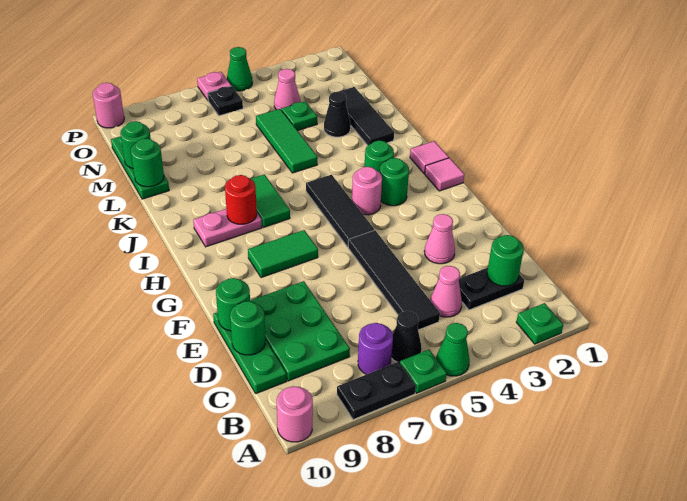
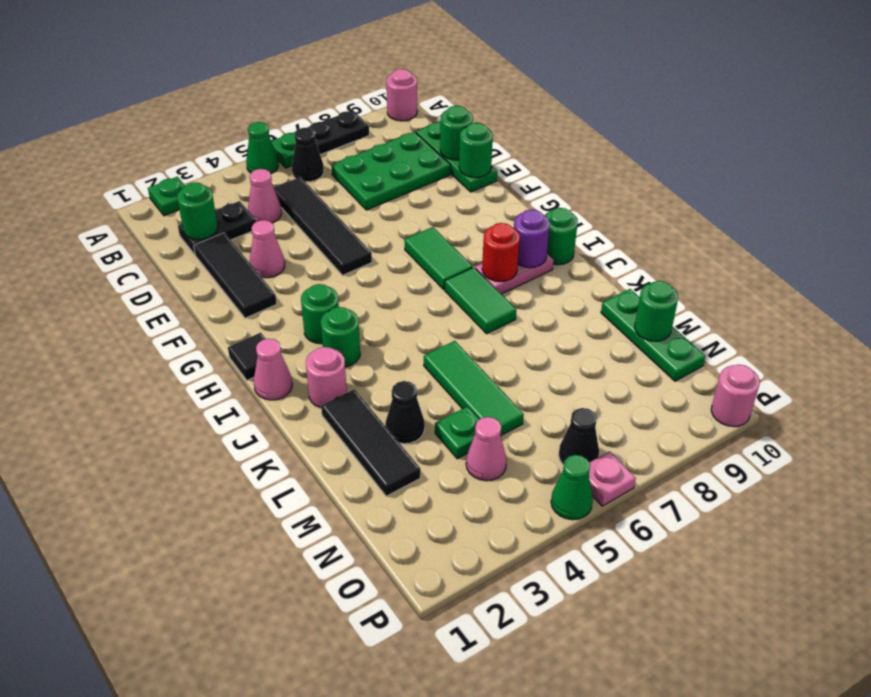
purple round brick B7 level 1 -> purple round brick I9 level 2
green plate C8:E9 level 1 -> green plate C7:D9 level 1
black tile G5:I5 level 1 -> black tile D2:F2 level 1
green tile G7:G8 level 1 -> green tile G7:H7 level 1
pink tile H1 level 1 -> black tile H1 level 1
pink round brick H4 level 1 -> pink round brick J2 level 1
pink tile I1 level 1 -> pink cone I1 level 1
green round brick L10 level 2 -> green round brick I10 level 1
black plate O6 level 1 -> black cone O6 level 1

